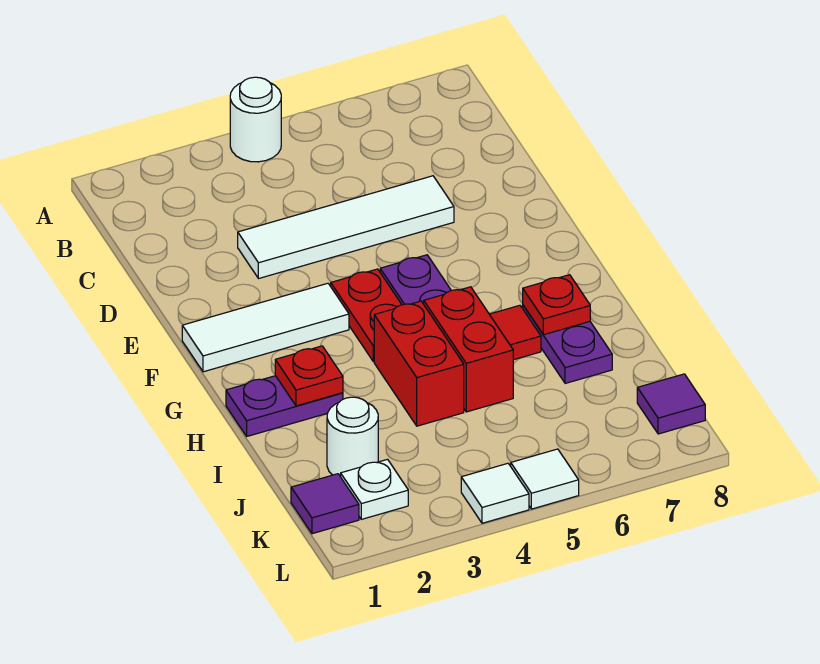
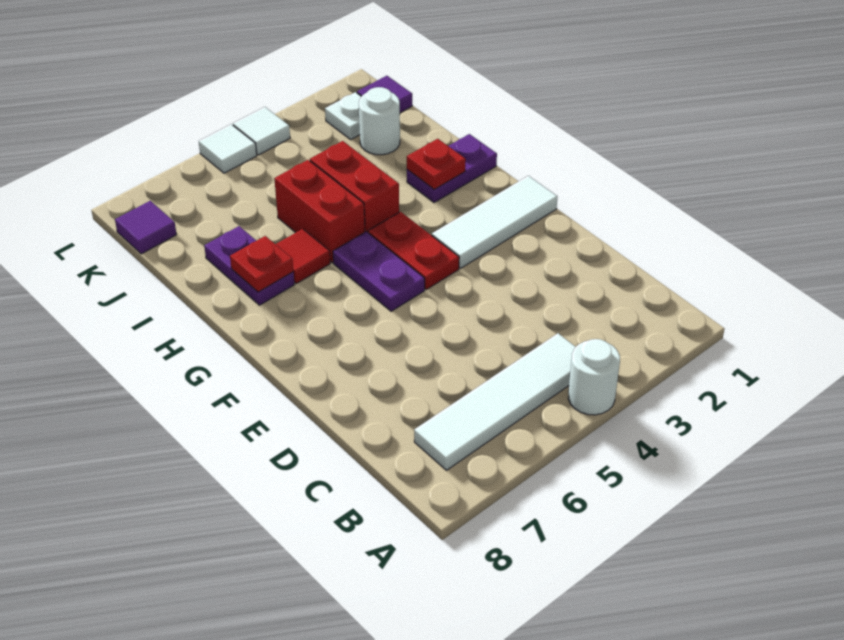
white tile D3:D6 level 1 -> white tile B4:B7 level 1

